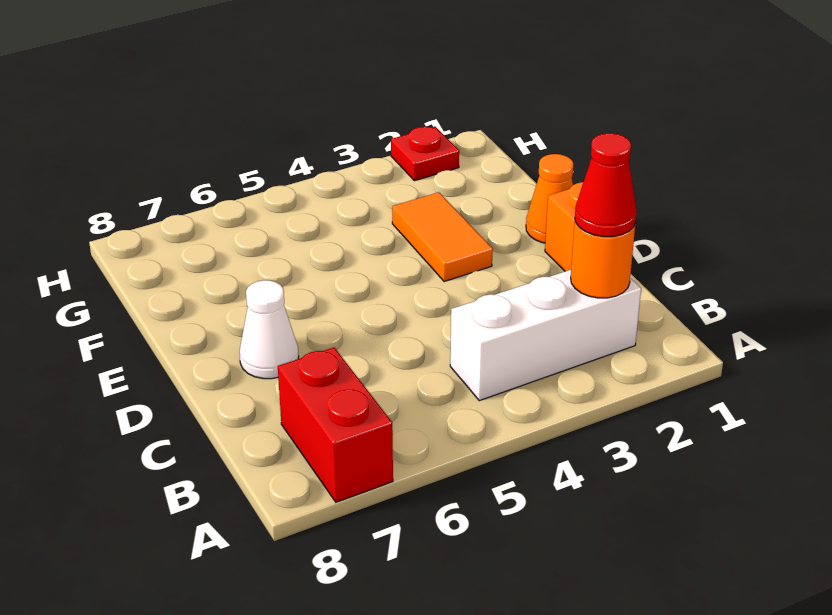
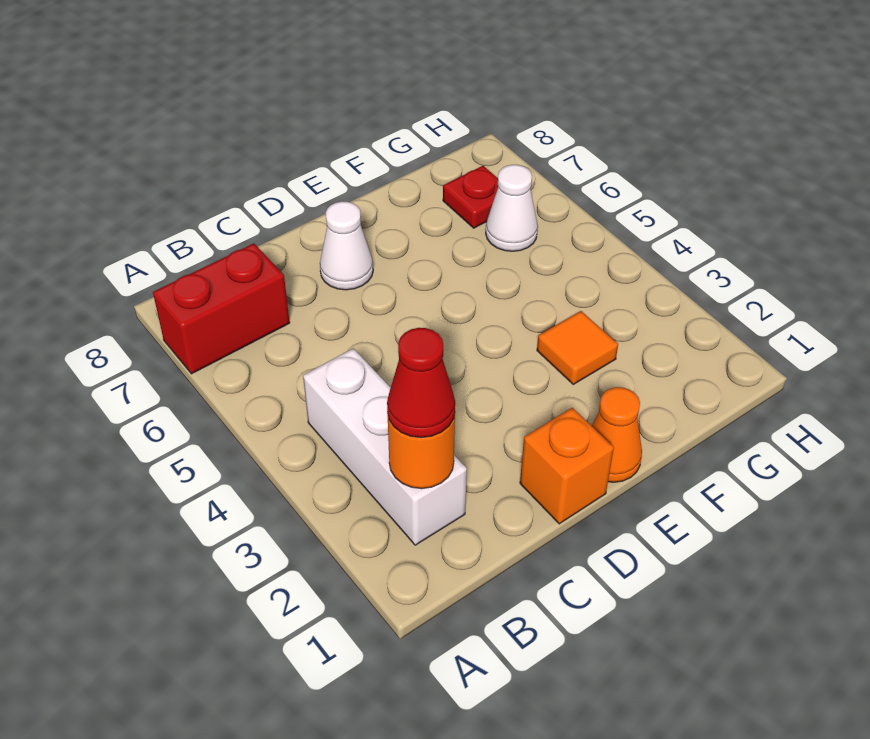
orange tile E3:F3 level 1 -> orange tile F3 level 1
none -> white cone G6 level 1
red plate H2 level 1 -> red plate G7 level 1

